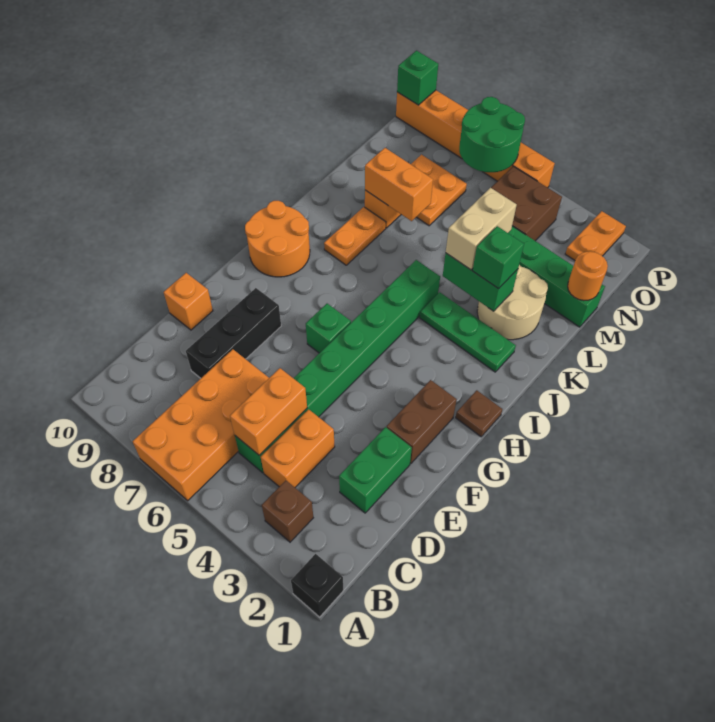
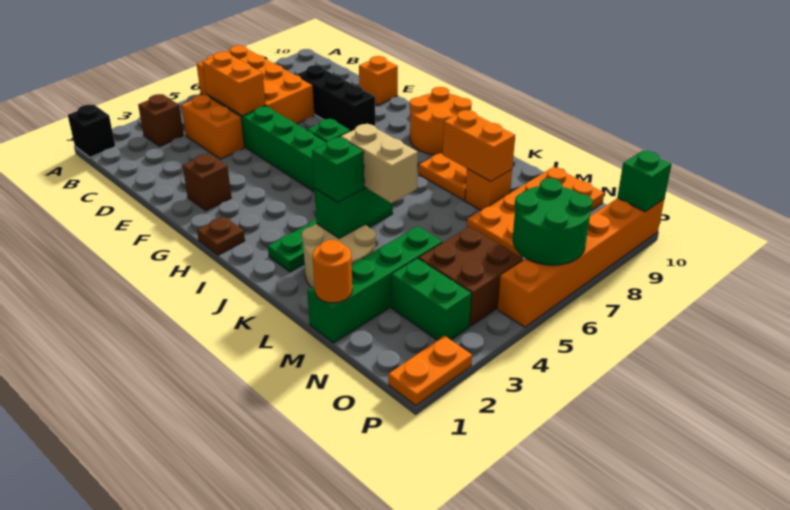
green brick D2:E2 level 1 -> green brick N3:O3 level 1
brown brick F2:G2 level 1 -> brown brick F2 level 1
orange brick L7:L8 level 2 -> orange brick K8:L8 level 2
orange plate M7:N8 level 1 -> orange plate M7:N10 level 1
orange plate O2:P2 level 1 -> orange plate P1:P2 level 1

